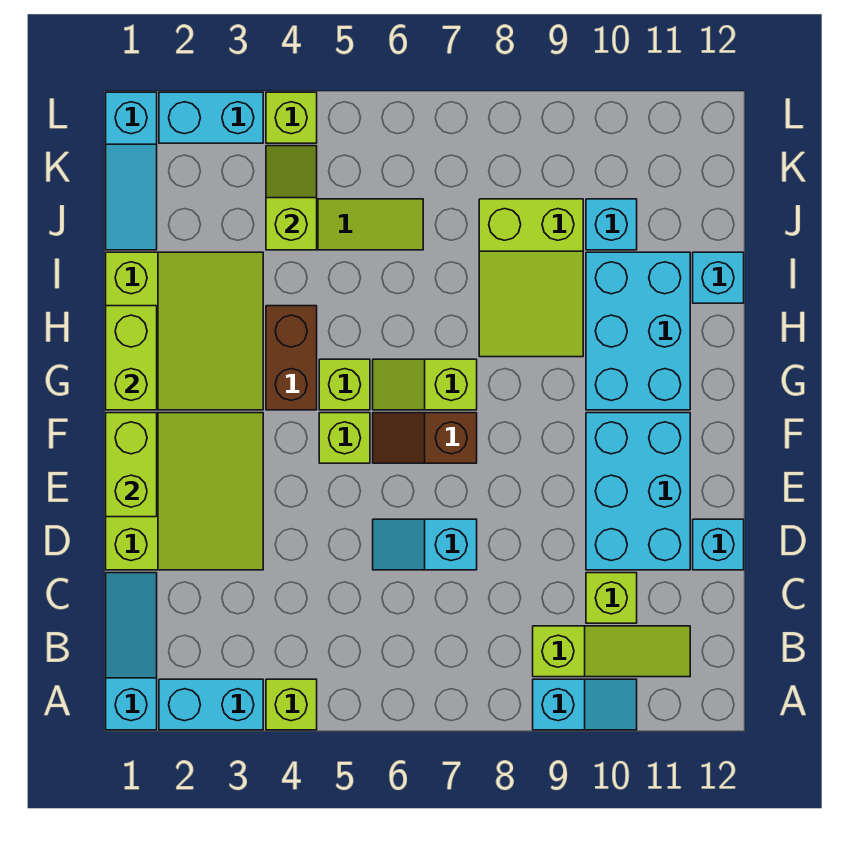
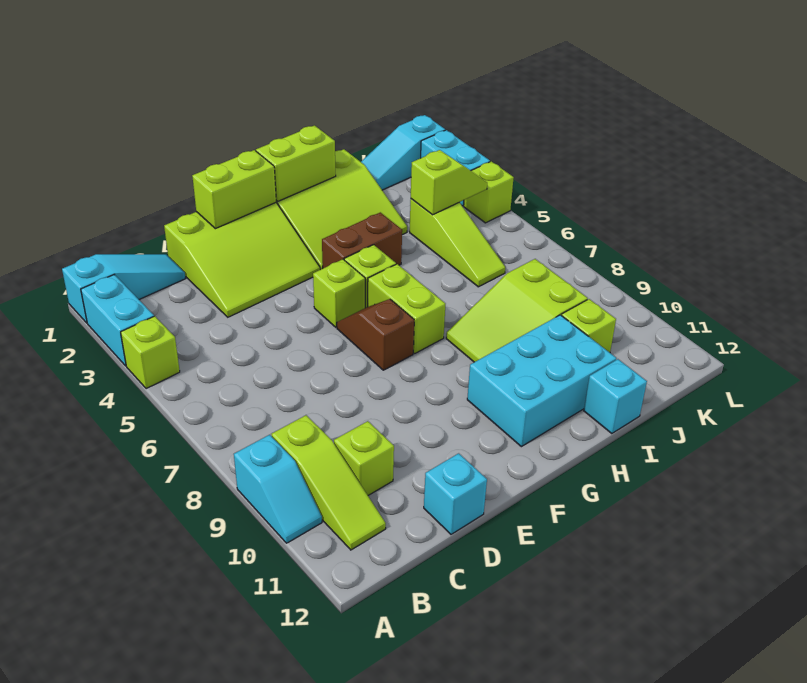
cyan slope D6:D7 level 1 top 7 -> none
cyan brick D10:F11 level 1 -> none
lime slope G6:G7 level 1 top 7 -> lime brick G6:G7 level 1
cyan brick J10 level 1 -> lime brick J10 level 1

